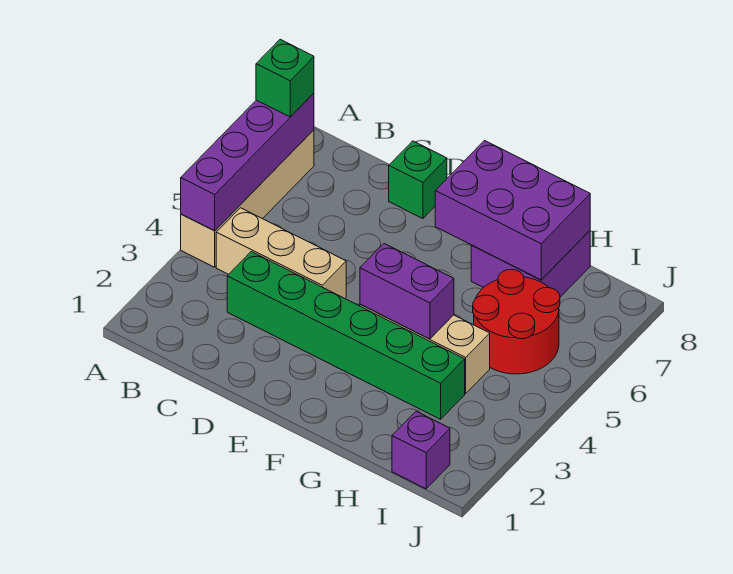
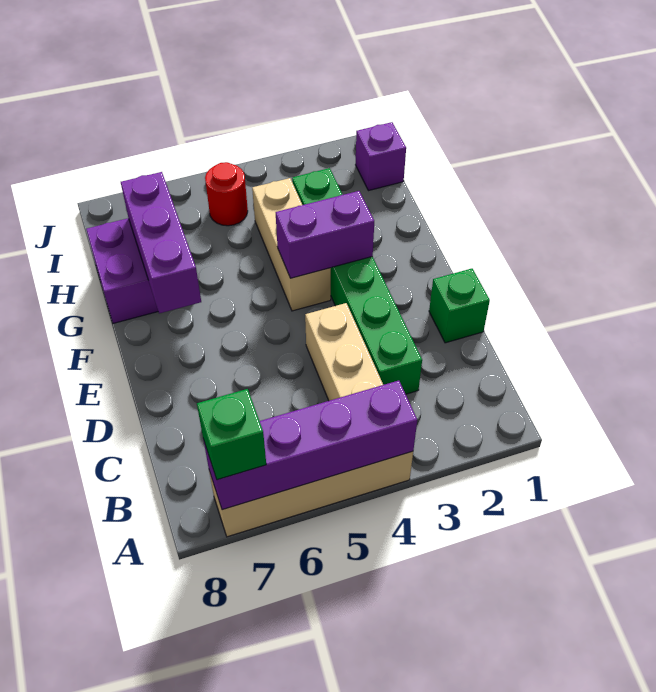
green brick D8 level 1 -> green brick D1 level 1
purple brick F4:G4 level 2 -> purple brick F3:F4 level 2
purple brick F7:H8 level 2 -> purple brick F7:H7 level 2
red round brick H5:I6 level 1 -> red round brick I5 level 1

